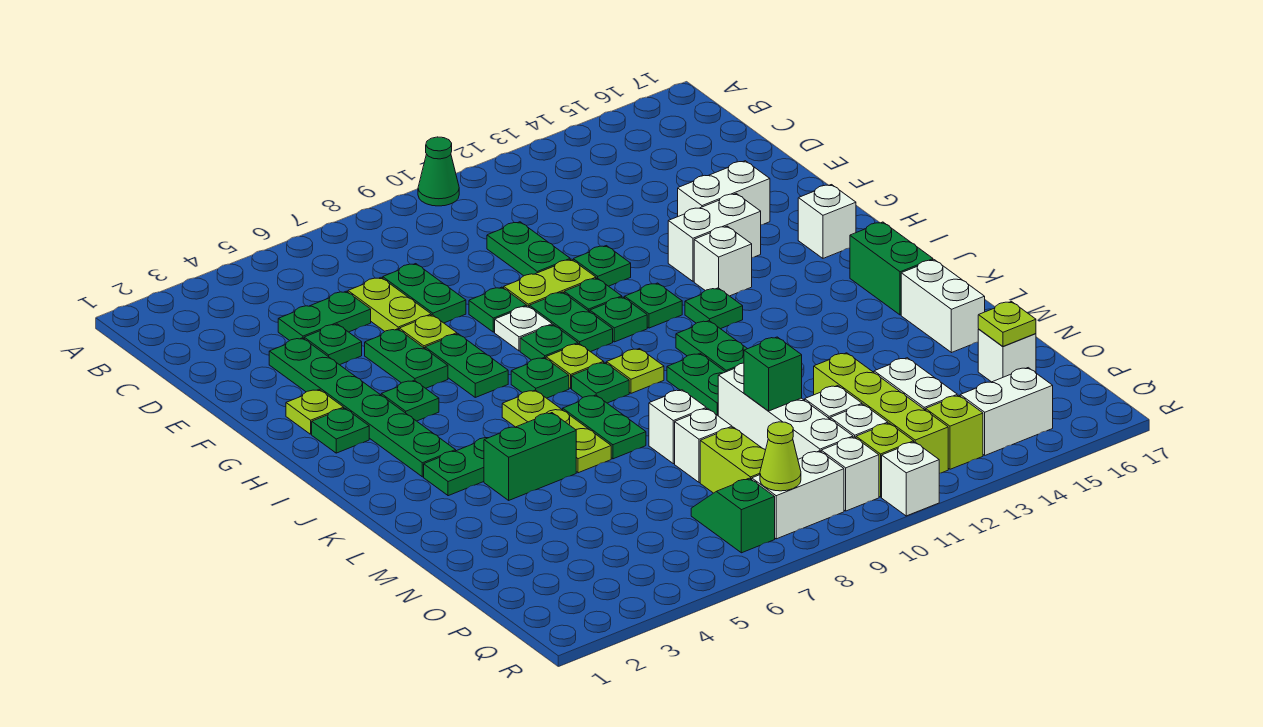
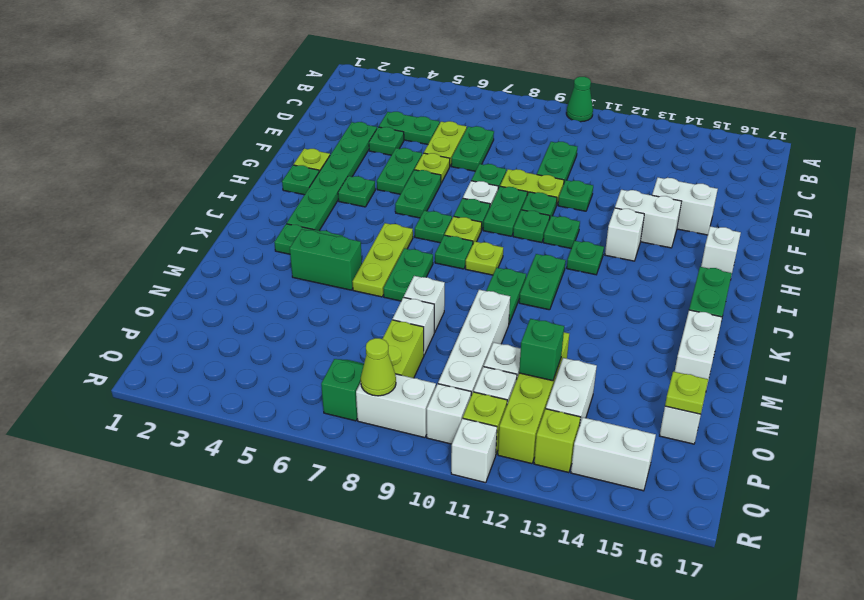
green brick N10 level 2 -> green brick O12 level 2

